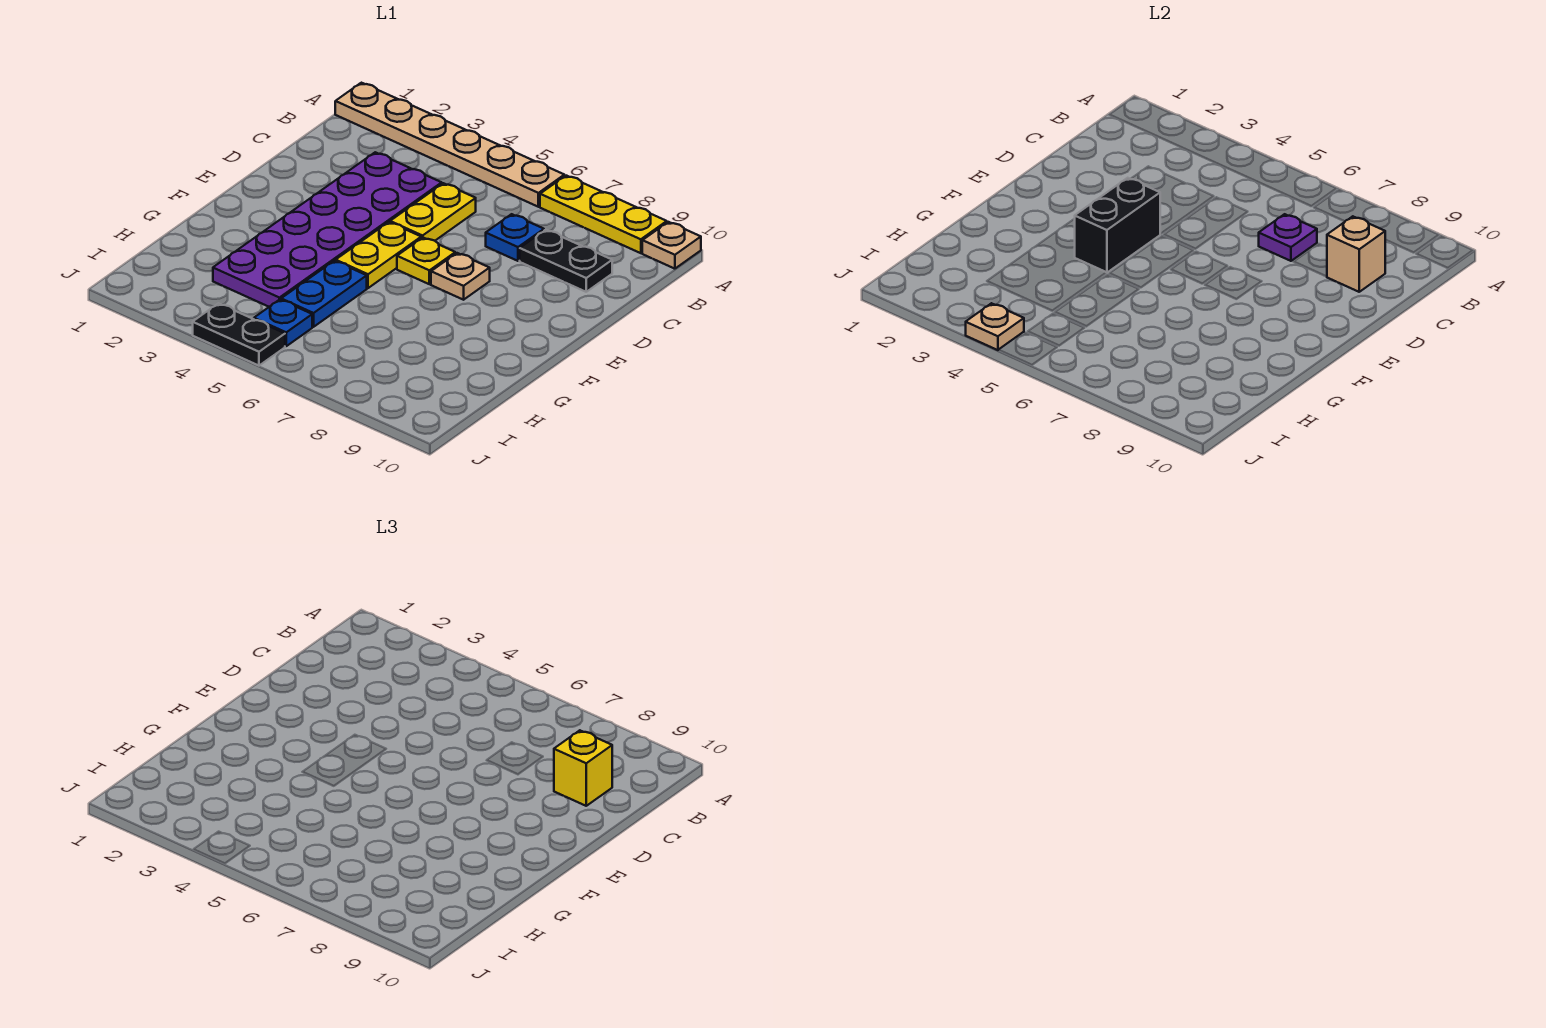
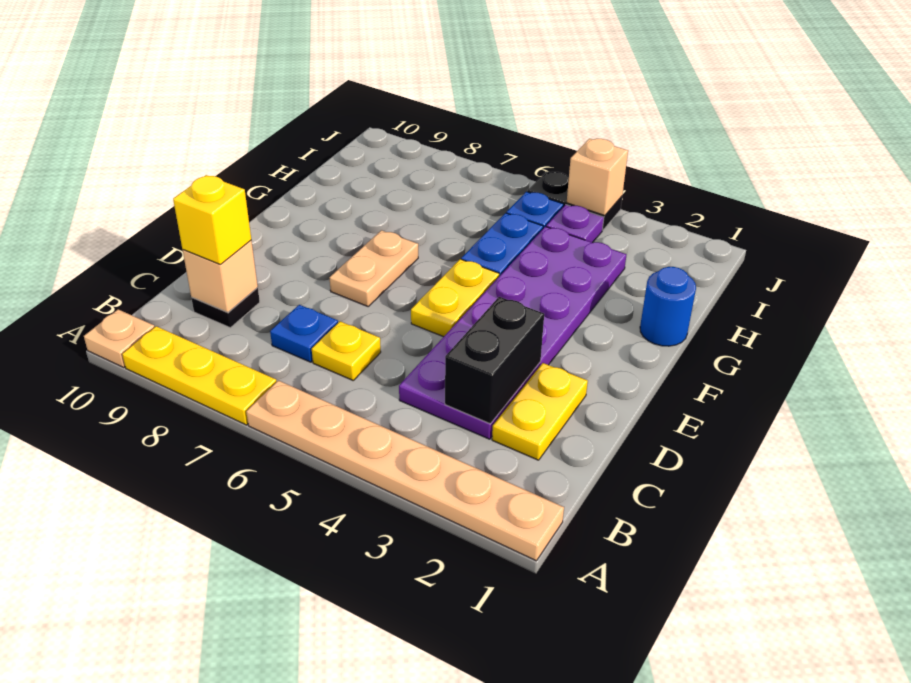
yellow plate C5:D5 level 1 -> yellow plate C2:D2 level 1
purple plate C7 level 2 -> purple plate I4 level 1
black plate C8:C9 level 1 -> black plate C9 level 1
black brick E4:F4 level 2 -> black brick C3:D3 level 2
yellow plate E6 level 1 -> yellow plate C6 level 1
tan plate E7 level 1 -> tan plate E7:F7 level 1
none -> blue round brick G1 level 1
tan plate J4 level 2 -> tan brick J4 level 2

